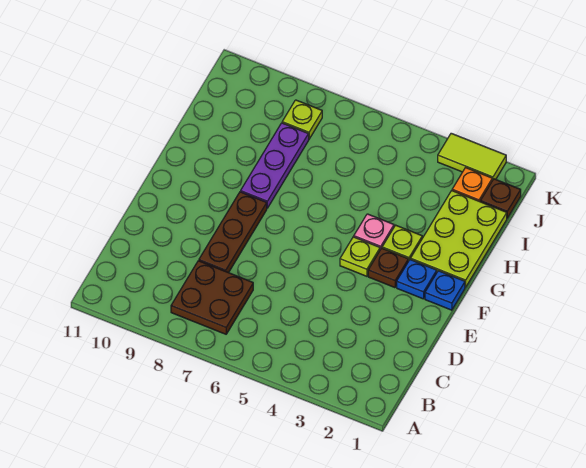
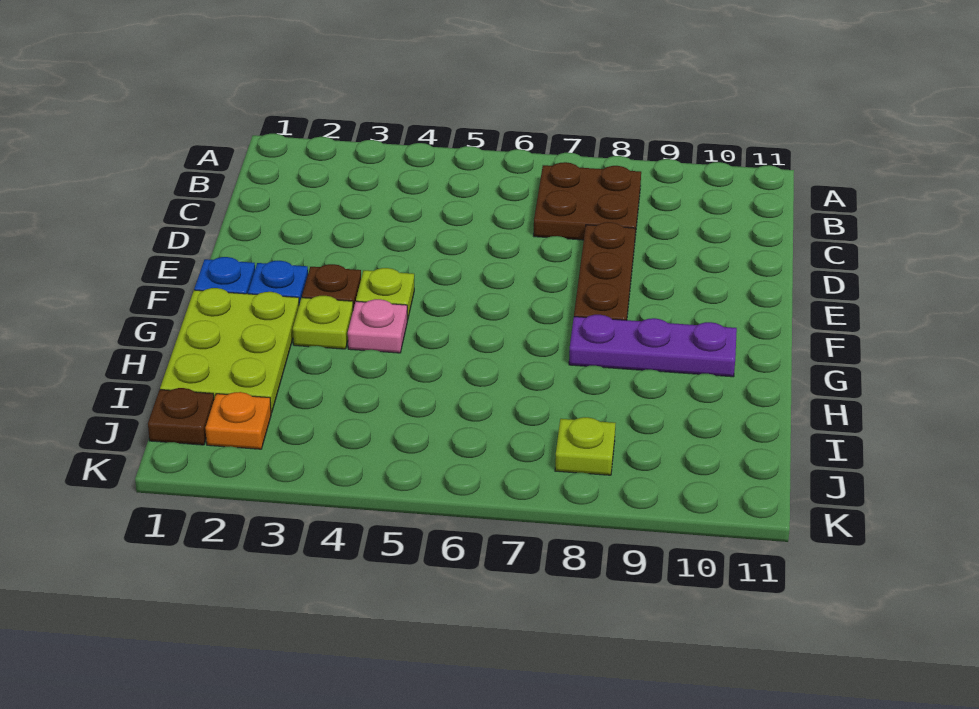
purple plate G8:I8 level 1 -> purple plate G8:G10 level 1
lime tile K2:K3 level 1 -> none

